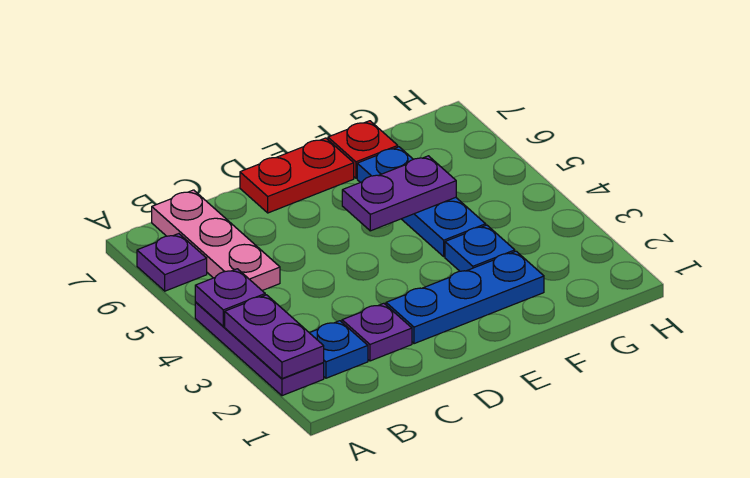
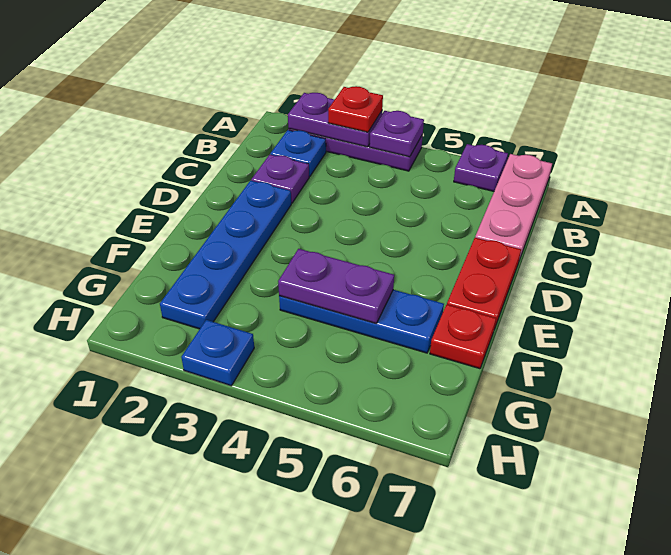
none -> red plate A3 level 3
pink plate B5:B7 level 1 -> pink plate A7:C7 level 1
blue plate D2:F2 level 1 -> blue plate D2:G2 level 1
purple plate E5:F5 level 2 -> purple plate F4:F5 level 2
blue plate F3 level 1 -> blue plate H3 level 1

